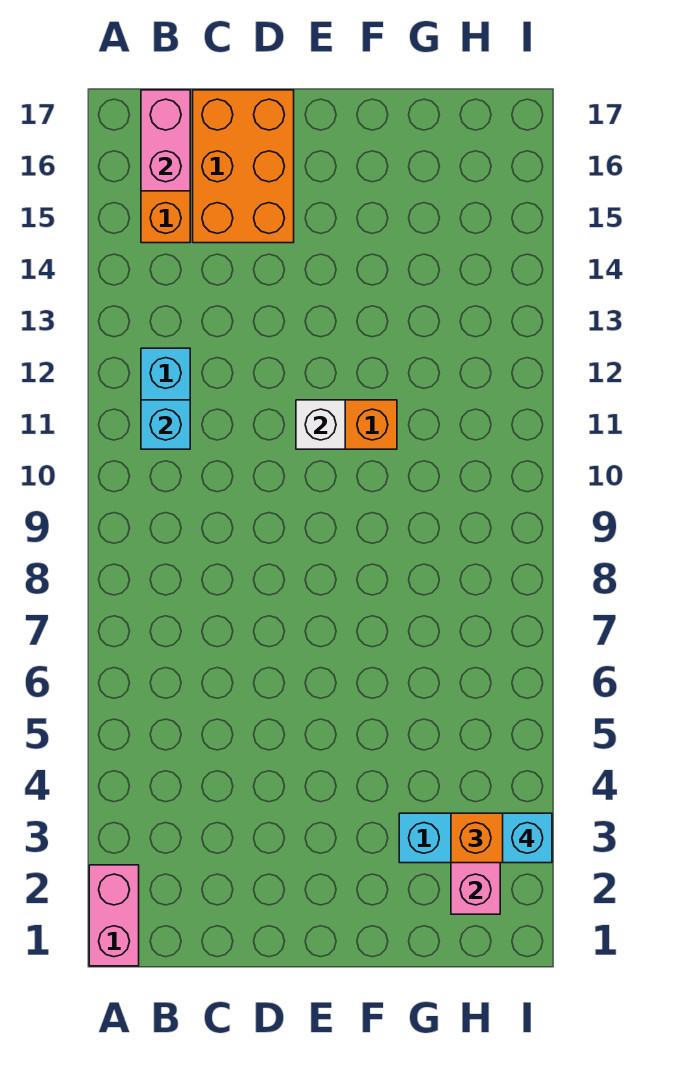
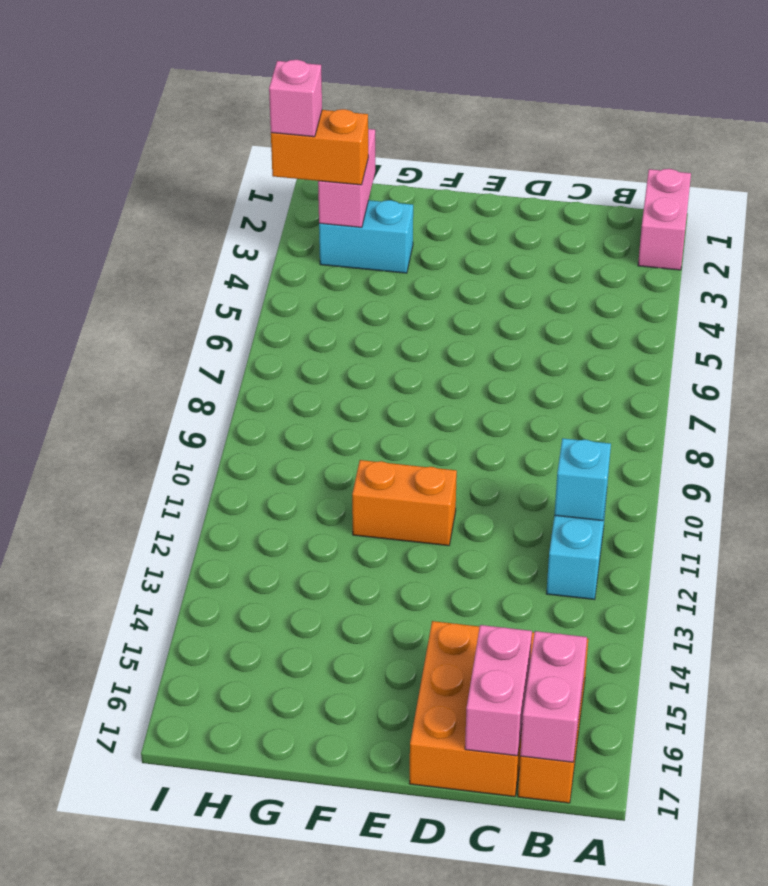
none -> pink brick C16:C17 level 2
white brick E11 level 2 -> none
cyan brick I3 level 4 -> pink brick I3 level 4

